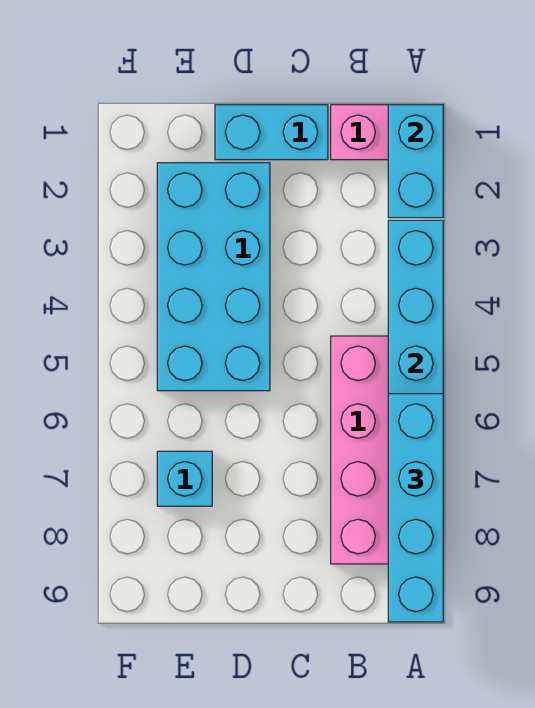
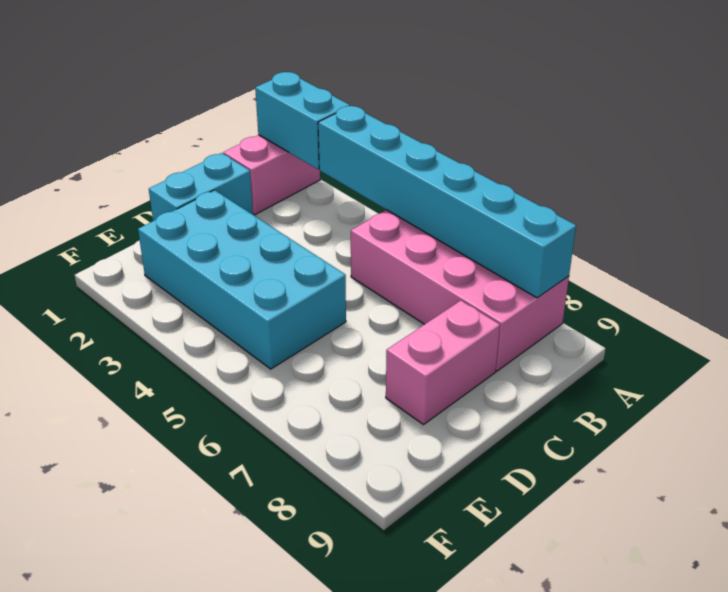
cyan brick A6:A9 level 3 -> none
none -> pink brick C8:D8 level 1
cyan brick E7 level 1 -> none

